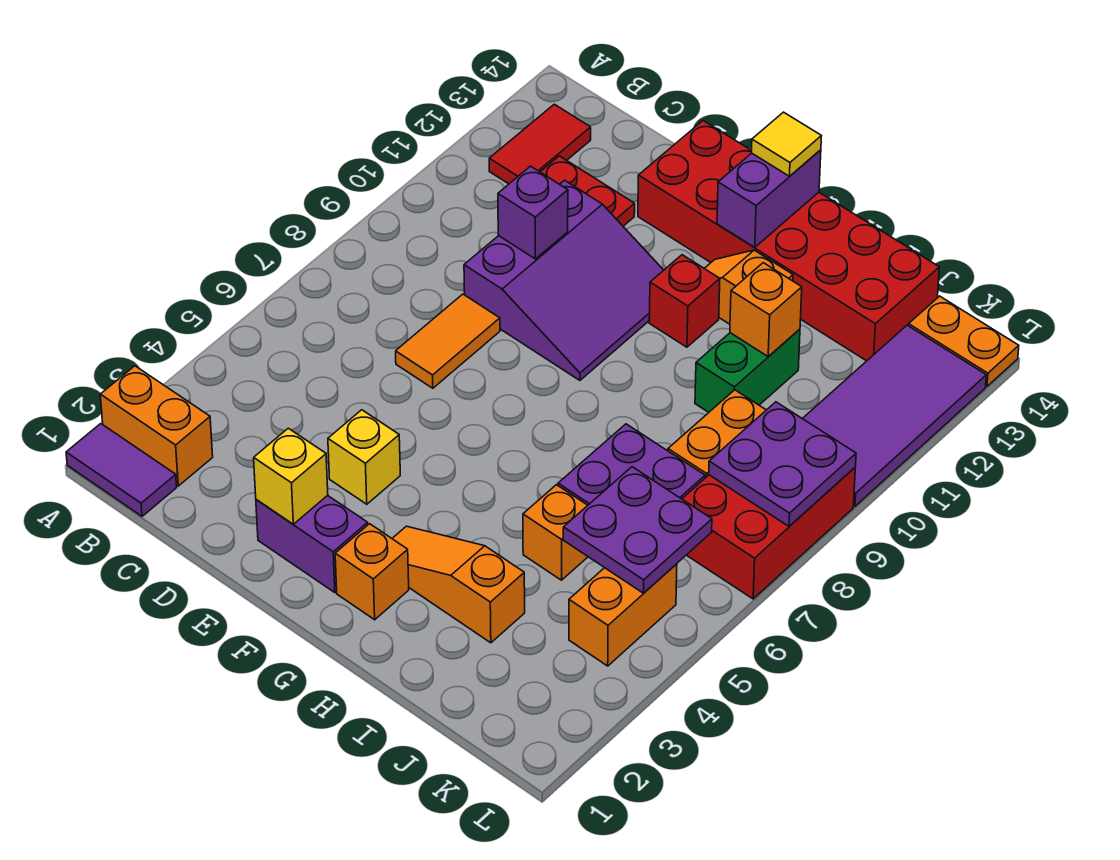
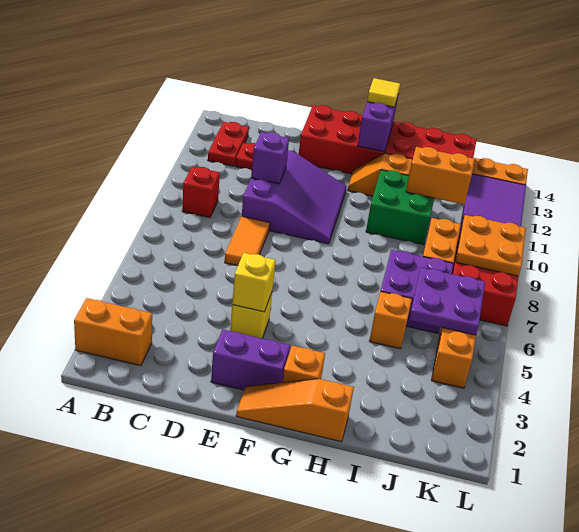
purple tile A1:B1 level 1 -> none
red tile B12:B13 level 1 -> red plate B12:B13 level 1
yellow brick E2 level 2 -> yellow brick E4 level 2
orange slope G3:I3 level 1 top I -> orange slope F1:H1 level 1 top H
red brick G11 level 1 -> red brick B9 level 1
green brick I10:I11 level 1 -> green brick H10:I11 level 1
orange brick I11 level 2 -> orange brick I11:J11 level 2
purple plate K8:L9 level 2 -> orange plate K8:L9 level 2

